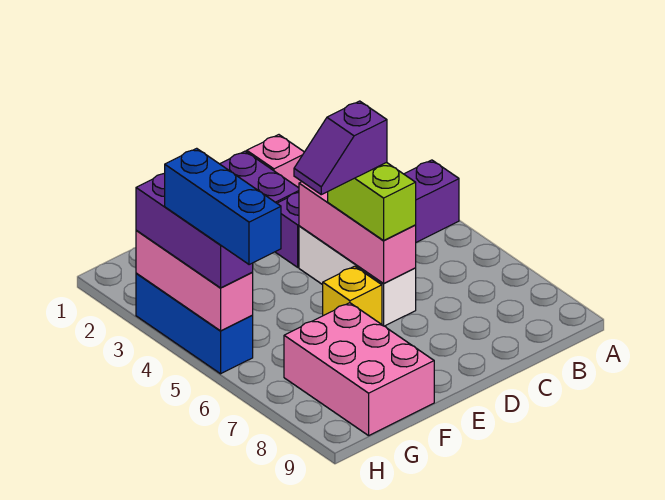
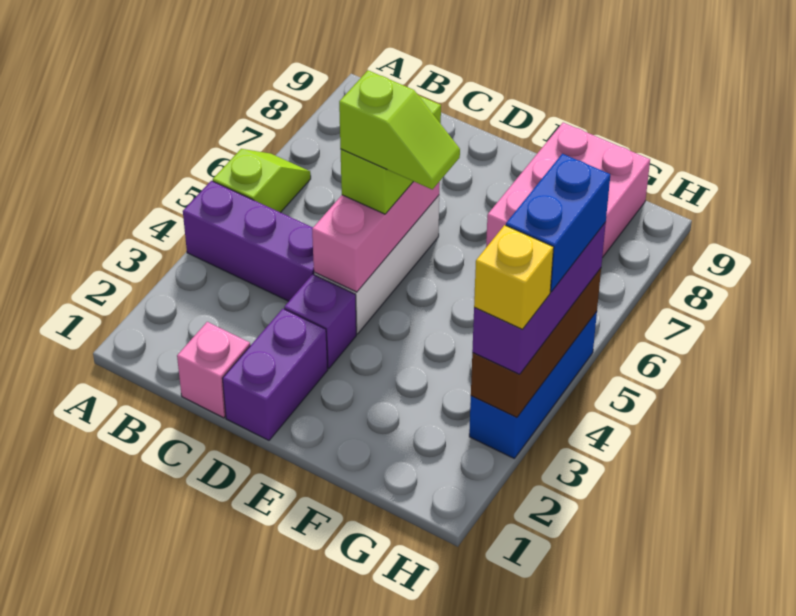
none -> lime slope A5:A6 level 1 top 5
purple slope D5:E5 level 4 top D -> lime slope D5:E5 level 4 top D
yellow brick E6 level 1 -> yellow brick H3 level 4
pink brick H3:H5 level 2 -> brown brick H3:H5 level 2
blue brick H4:H6 level 4 -> blue brick H4:H5 level 4

